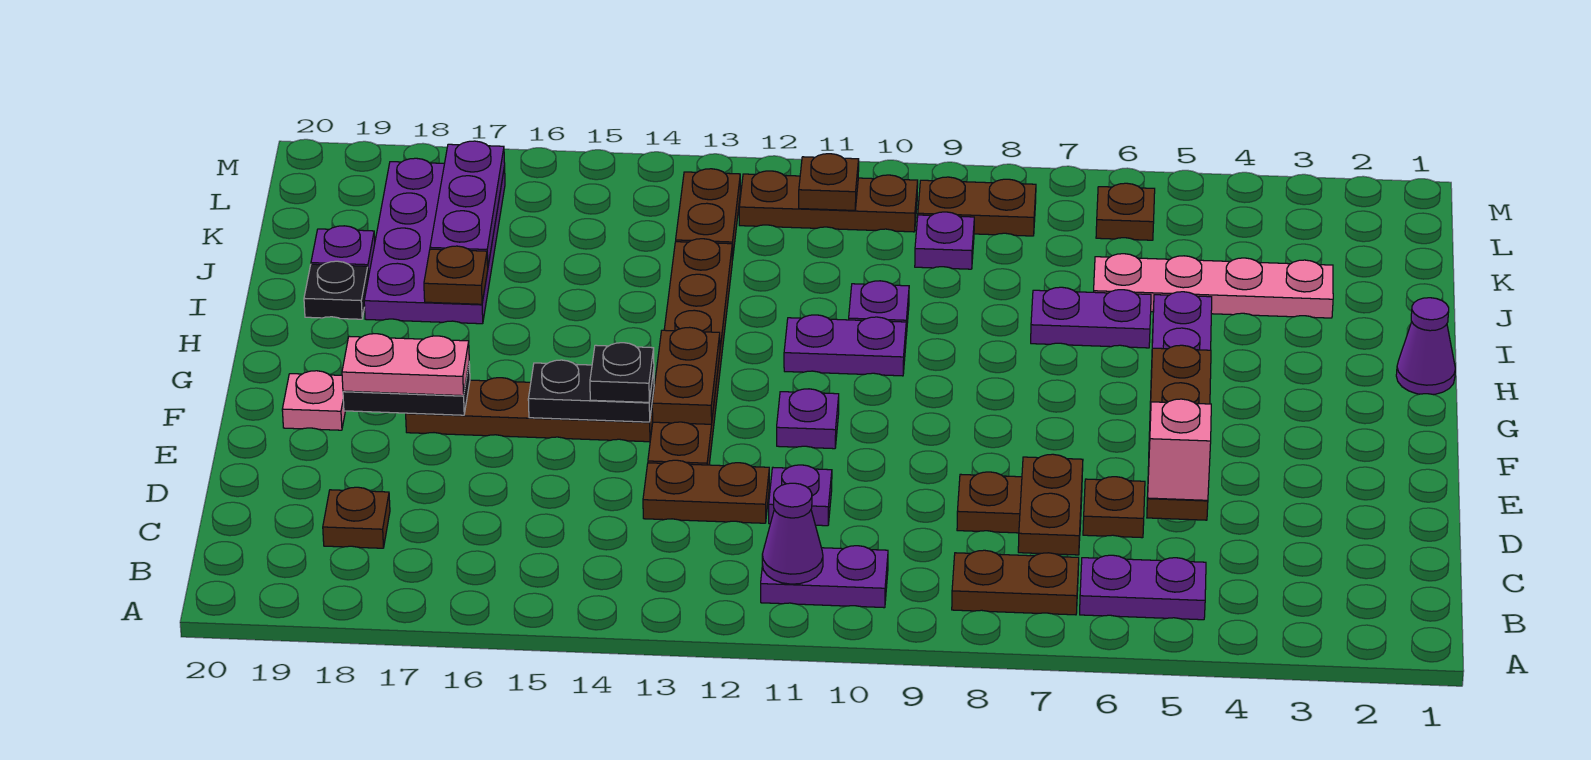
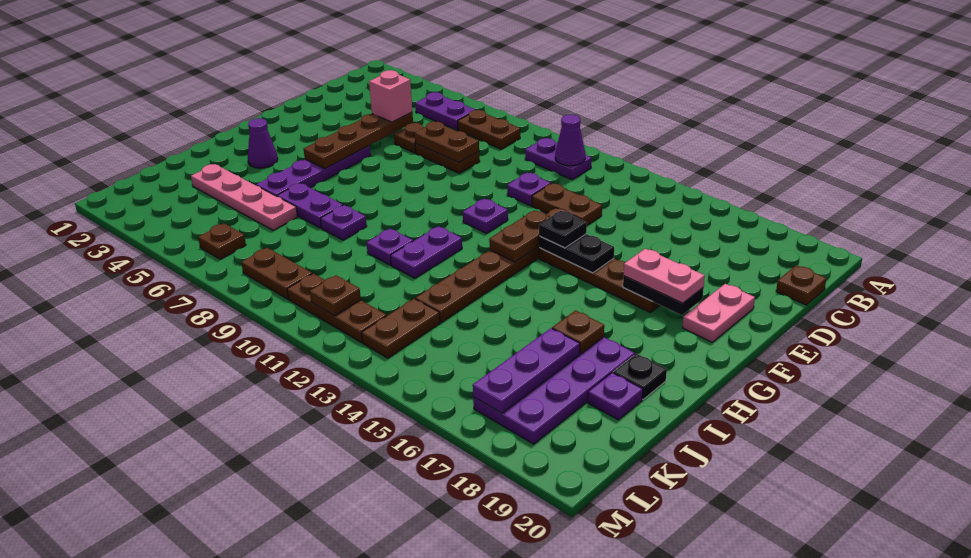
brown plate C7:D7 level 2 -> brown plate D7:D8 level 2
brown plate C18 level 1 -> brown plate C20 level 1
pink plate F19 level 1 -> pink plate E19:F19 level 1
purple cone H1 level 1 -> purple cone H3 level 1
purple plate H10:H11 level 1 -> purple plate H11:I11 level 1
purple plate K9 level 1 -> purple plate I8 level 1

